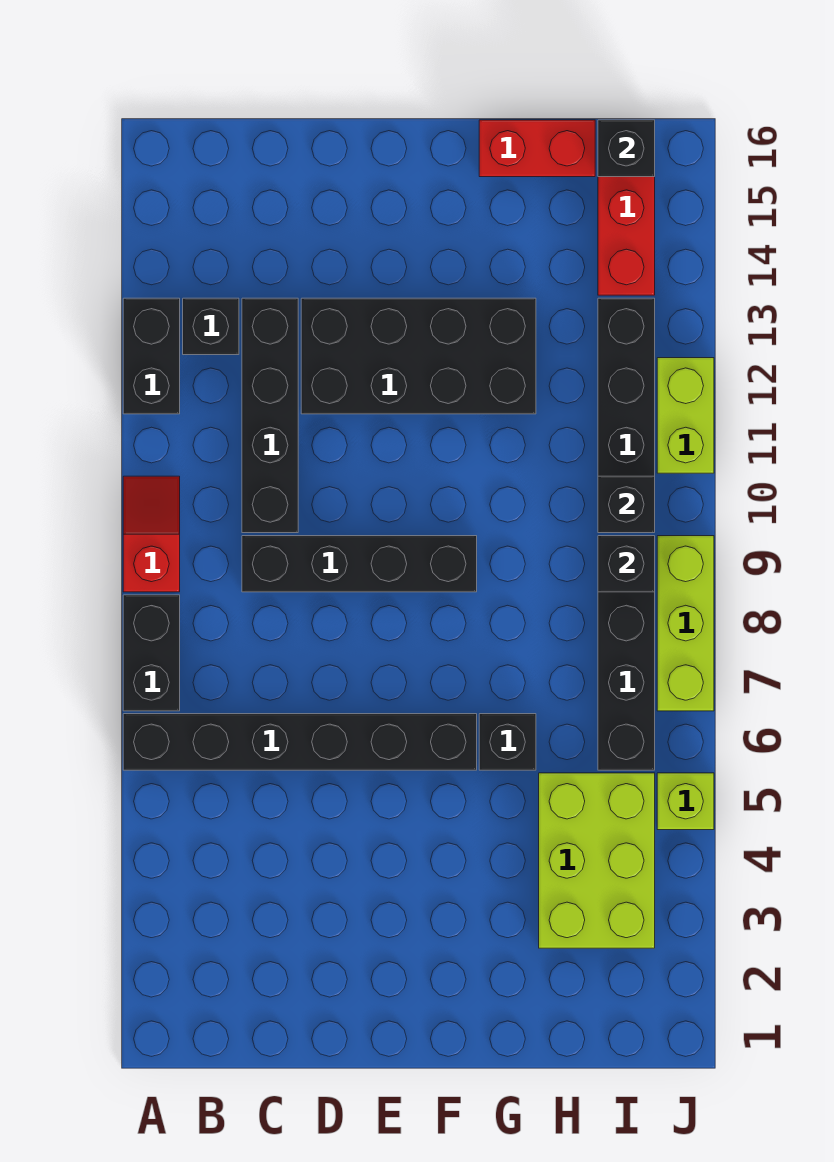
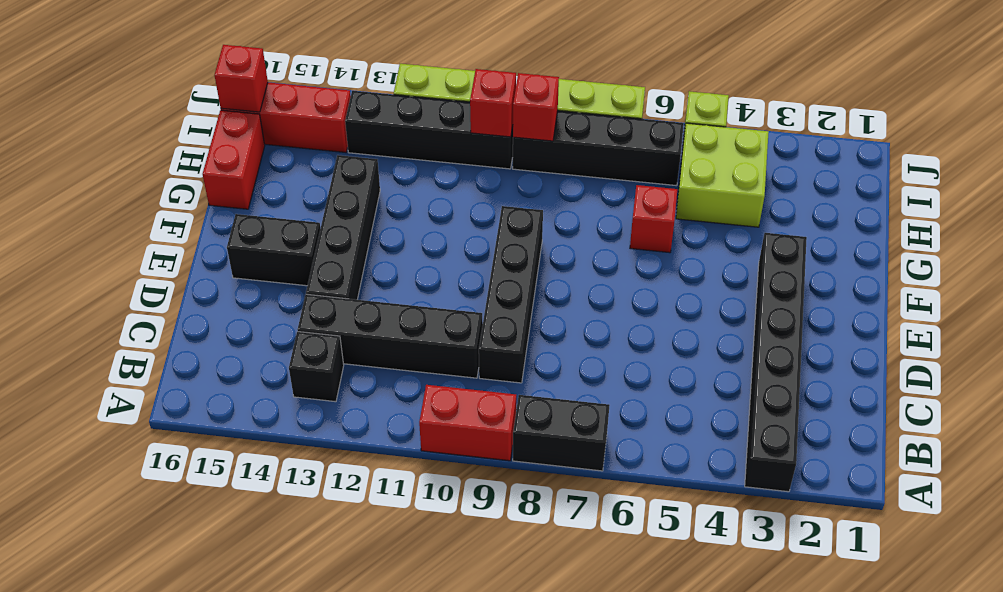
black brick A6:F6 level 1 -> black brick A3:F3 level 1
red slope A9:A10 level 1 top 9 -> red brick A9:A10 level 1
black brick A12:A13 level 1 -> black brick E14:E15 level 1
black brick D12:G13 level 1 -> black brick D13:G13 level 1
black brick G6 level 1 -> red brick G6 level 1
lime brick H3:I5 level 1 -> lime brick H4:I5 level 1
black brick I9 level 2 -> red brick I9 level 2
black brick I10 level 2 -> red brick I10 level 2
black brick I16 level 2 -> red brick I16 level 2

